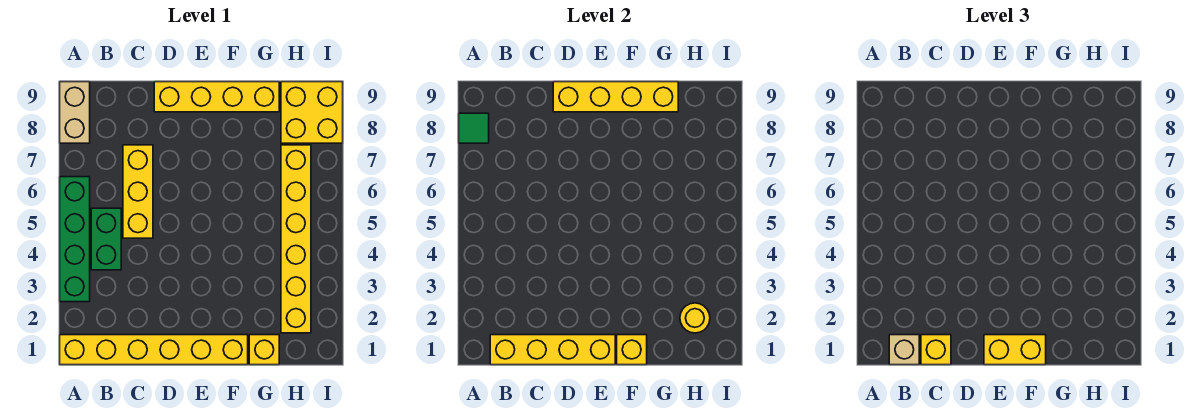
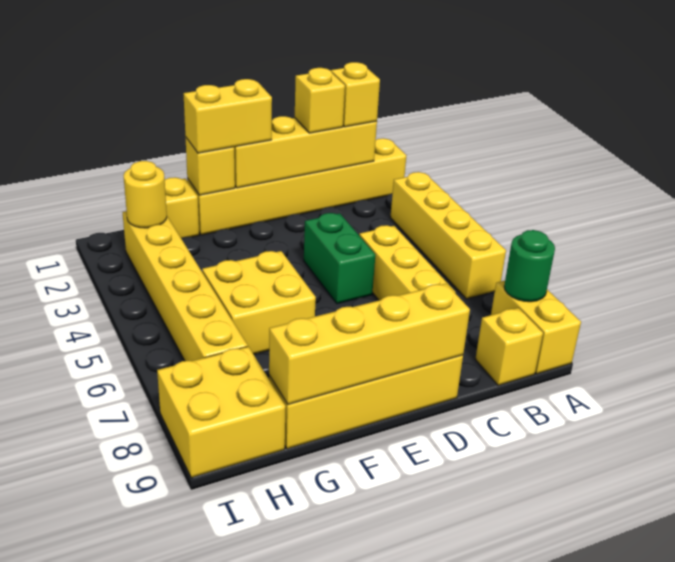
green brick A3:A6 level 1 -> yellow brick A3:A6 level 1
tan brick A8:A9 level 1 -> yellow brick A8:A9 level 1
green tile A8 level 2 -> green round brick A8 level 2
tan brick B1 level 3 -> yellow brick B1 level 3
green brick B4:B5 level 1 -> green brick D4:D5 level 1
none -> yellow brick B9 level 1
none -> yellow brick F5:G6 level 1

